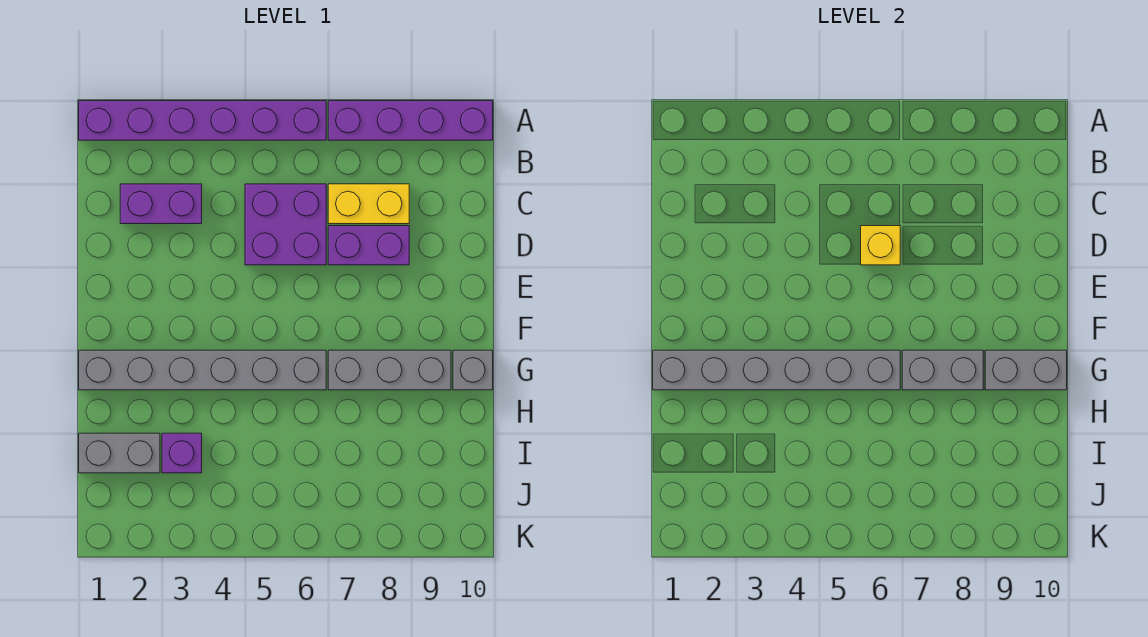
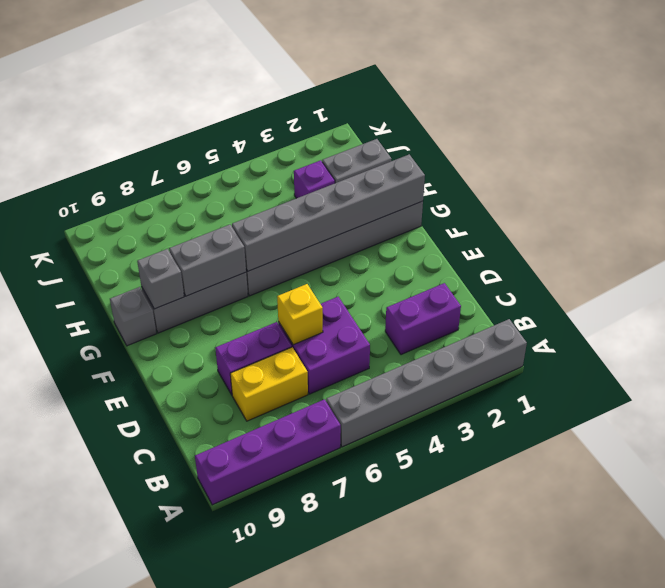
purple brick A1:A6 level 1 -> grey brick A1:A6 level 1
grey brick G9:G10 level 2 -> grey brick G9 level 2

